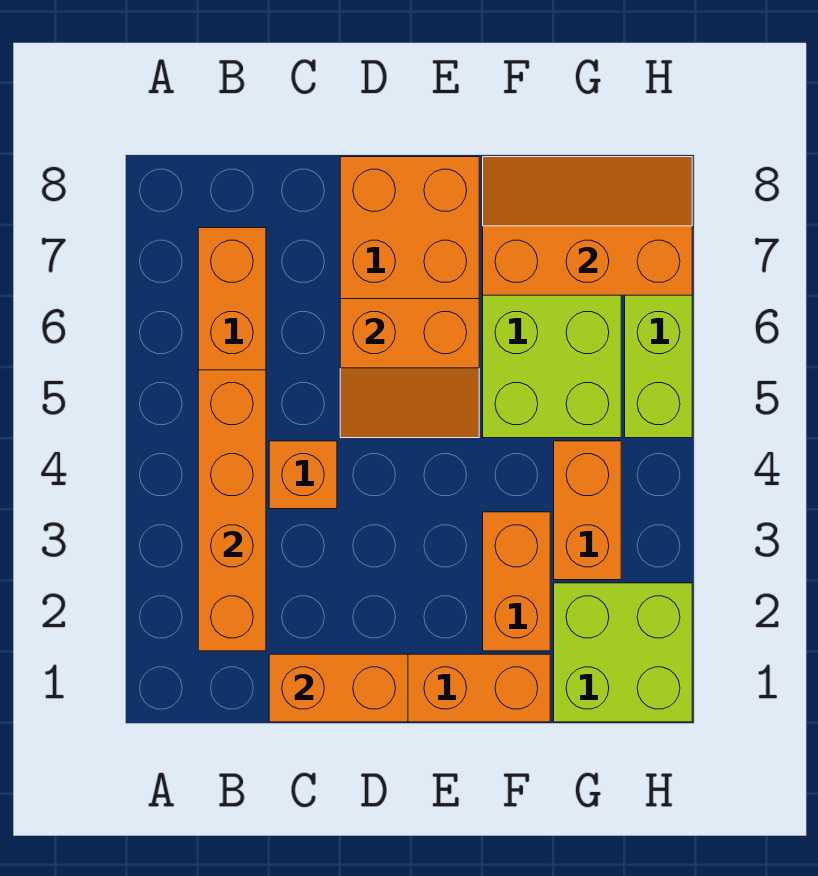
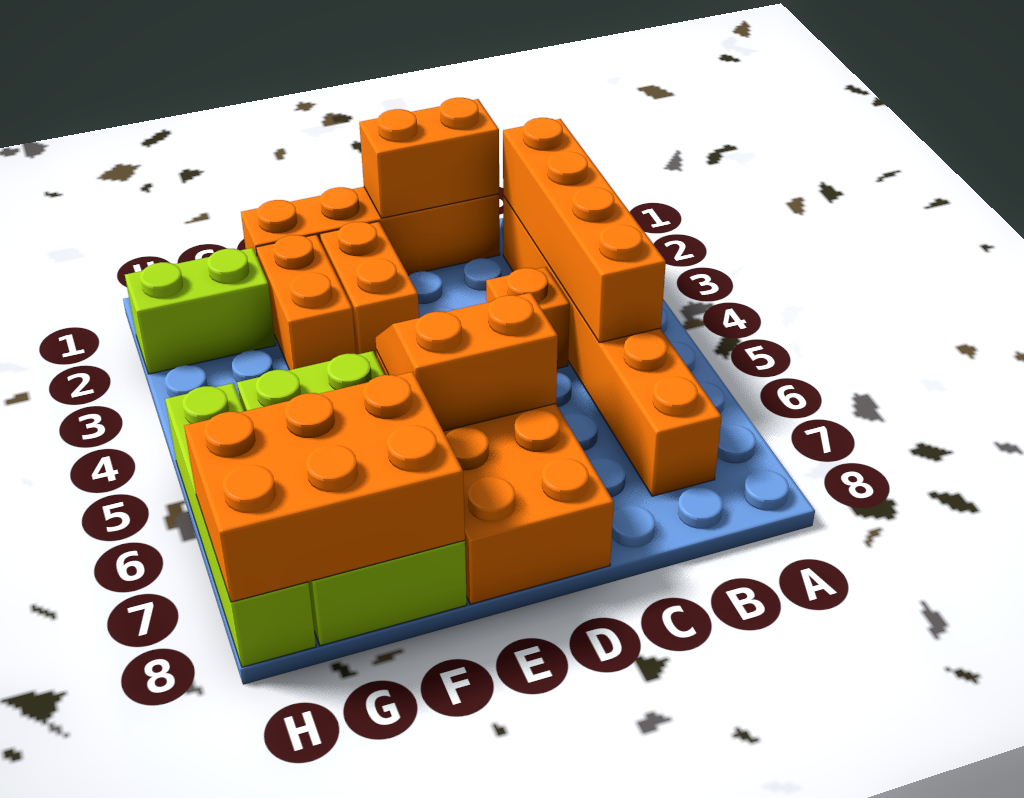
orange slope F7:H8 level 2 top 7 -> orange brick F7:H8 level 2
lime brick G1:H2 level 1 -> lime brick G2:H2 level 1
orange brick G3:G4 level 1 -> orange brick E2:E3 level 1

